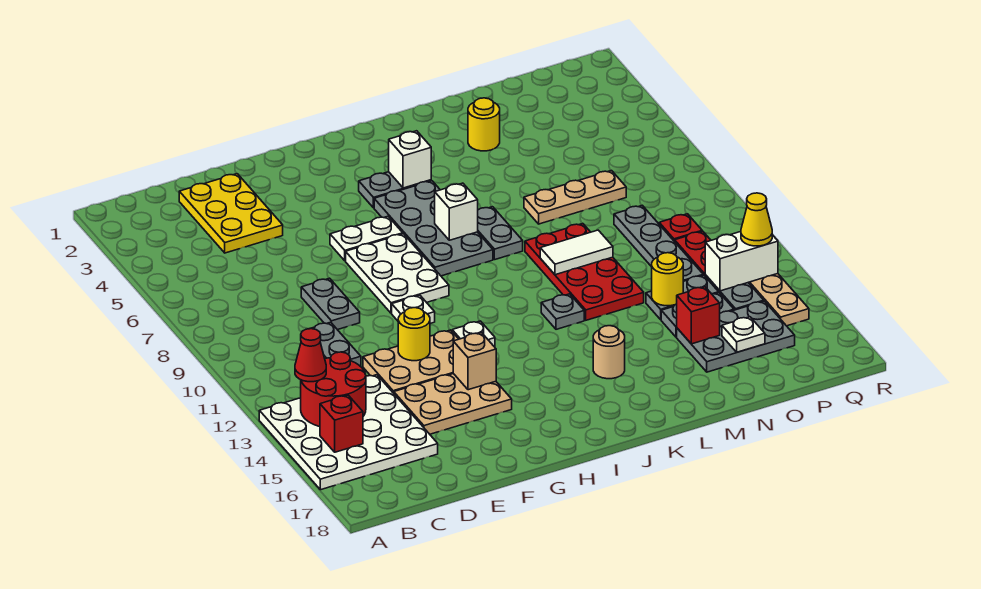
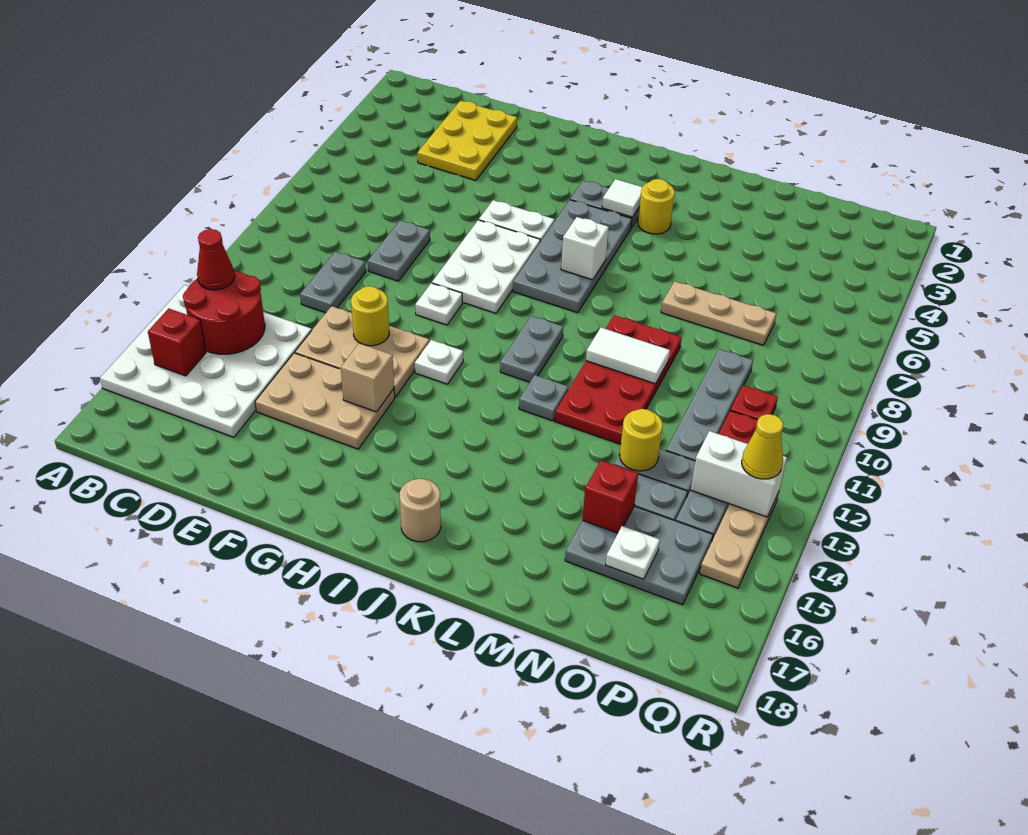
white brick J4 level 2 -> white tile J4 level 2
grey plate K7:K8 level 1 -> grey plate J10:J11 level 1
tan round brick K15 level 1 -> tan round brick J17 level 1
yellow round brick M3 level 1 -> yellow round brick K4 level 1

